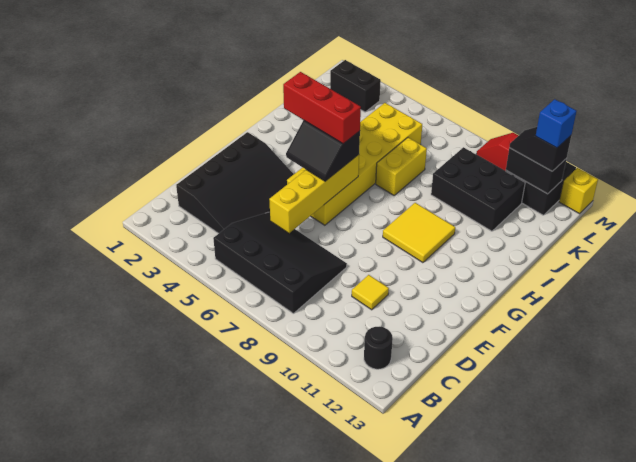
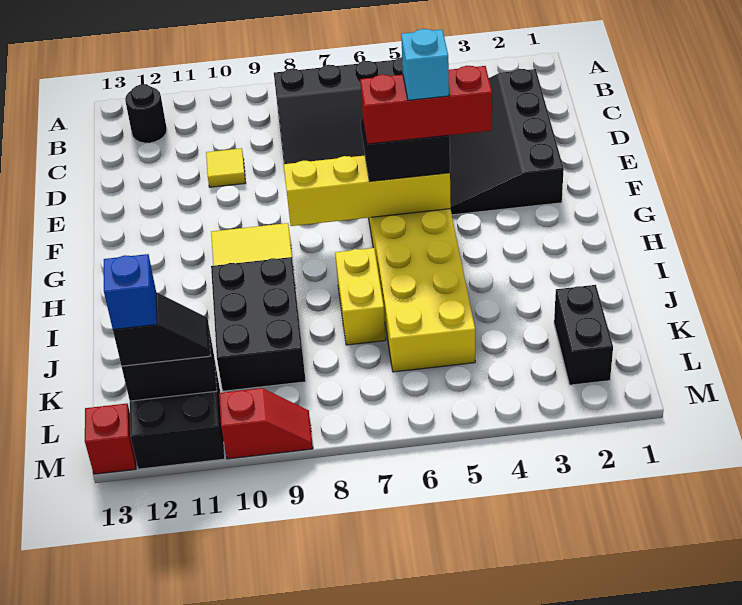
yellow brick D6:G6 level 2 -> yellow brick G5:G8 level 2
none -> cyan brick G5 level 5
black brick J9:K11 level 1 -> black brick I9:K10 level 1
black brick L2:L3 level 1 -> black brick K2:L2 level 1
yellow brick M13 level 1 -> red brick M13 level 1

